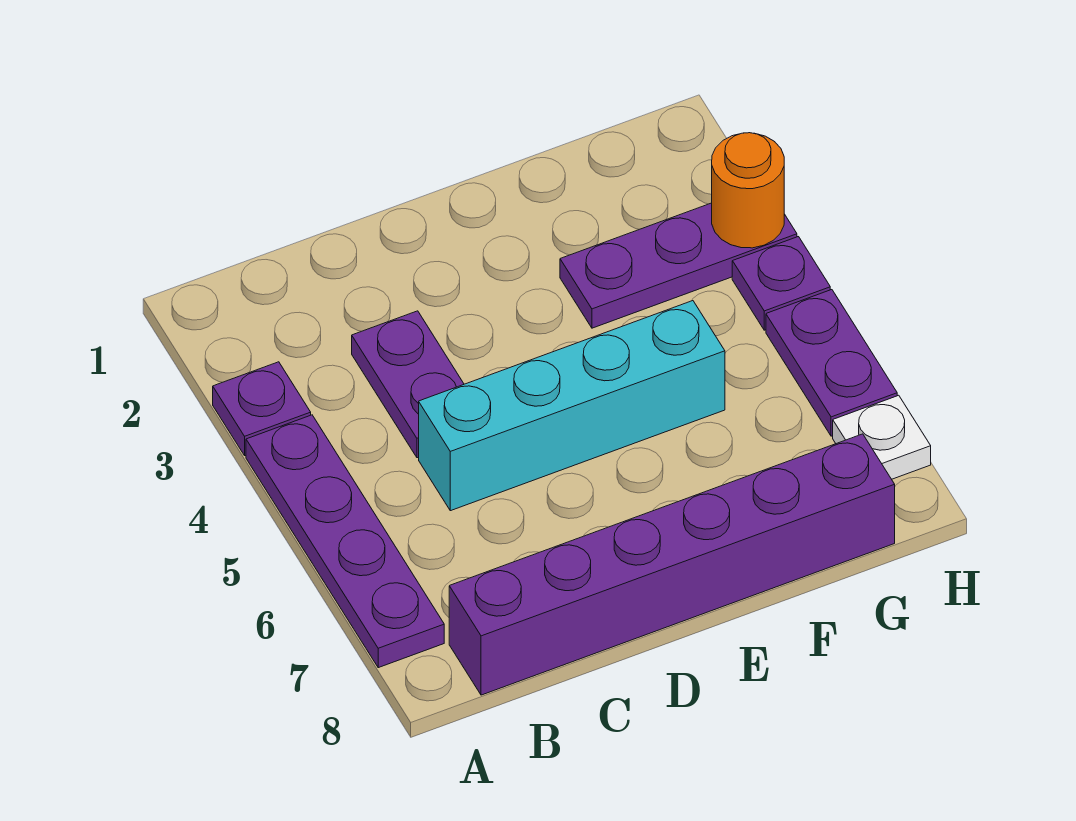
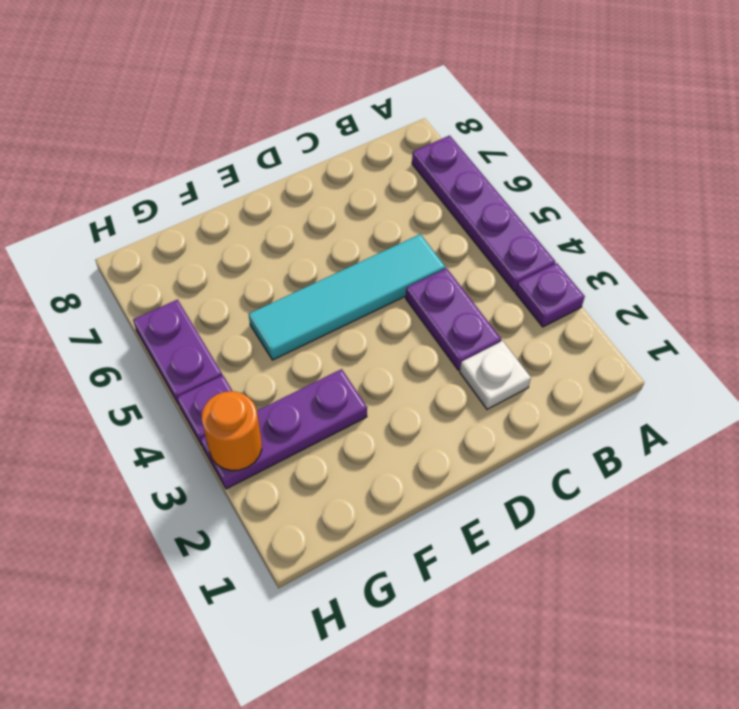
purple brick B8:G8 level 1 -> none
cyan brick C5:F5 level 1 -> cyan tile C5:F5 level 1
white plate H7 level 1 -> white plate C2 level 1

